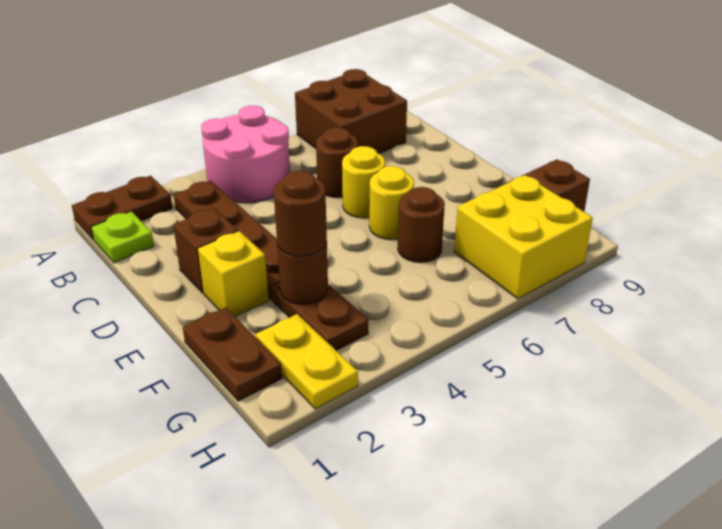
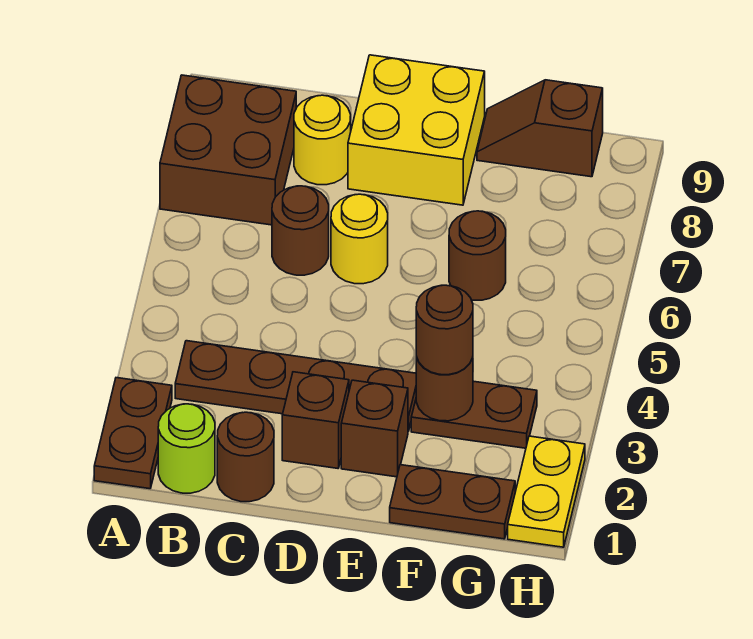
pink round brick A4:B5 level 1 -> none
lime plate B1 level 1 -> lime round brick B1 level 1
none -> brown round brick C1 level 1
yellow brick E2 level 1 -> brown brick E2 level 1
yellow round brick E6 level 1 -> yellow round brick C8 level 1
yellow plate G2:H2 level 1 -> yellow plate H1:H2 level 1
yellow brick G7:H8 level 1 -> yellow brick D8:E9 level 1

